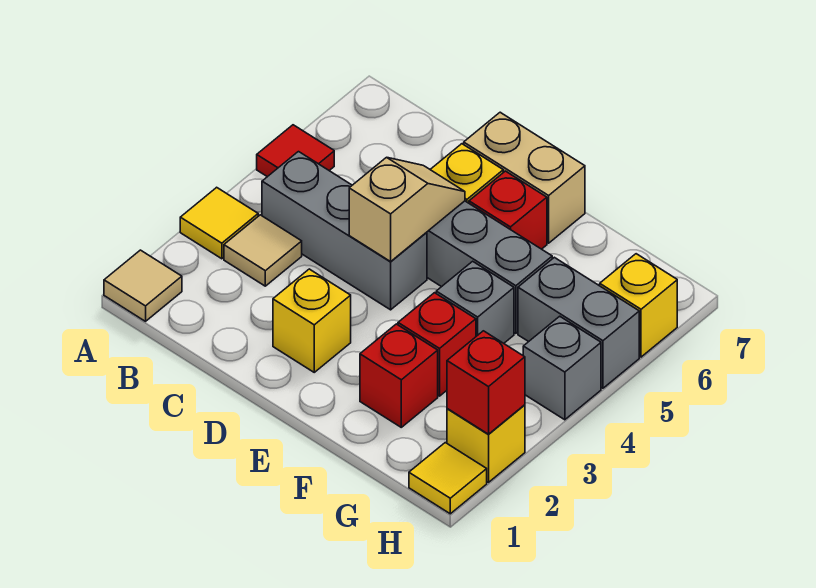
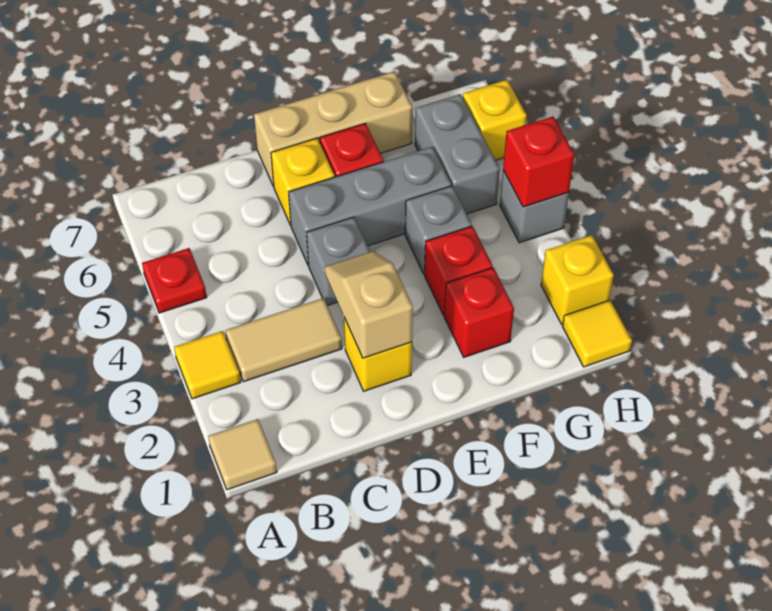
red tile A5 level 1 -> red plate A5 level 1
tan tile B3 level 1 -> tan tile B3:C3 level 1
grey brick B4:D4 level 1 -> grey brick D4 level 1
tan slope D4:D5 level 2 top 4 -> tan slope D2:D3 level 2 top 2
tan brick D7:E7 level 1 -> tan brick D7:F7 level 1
grey brick G5:H5 level 1 -> grey brick G5:G6 level 1
red brick H2 level 2 -> red brick H4 level 2

